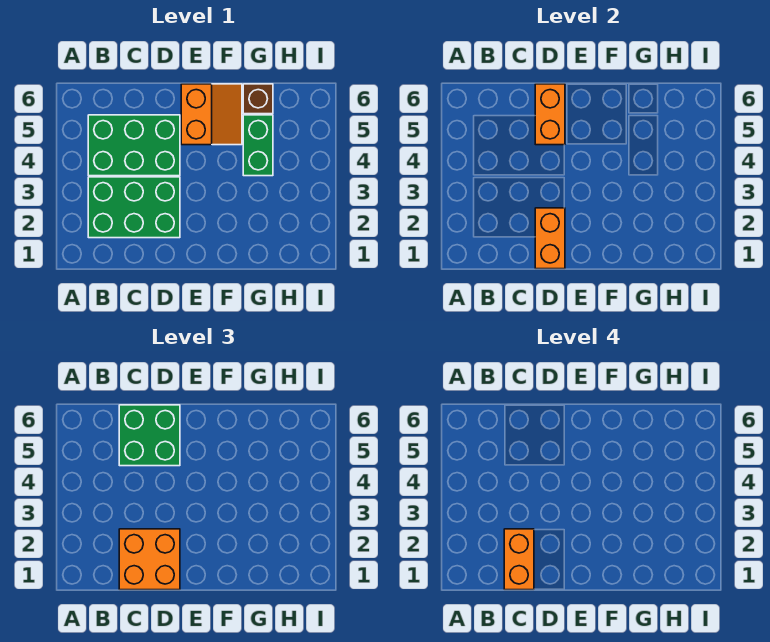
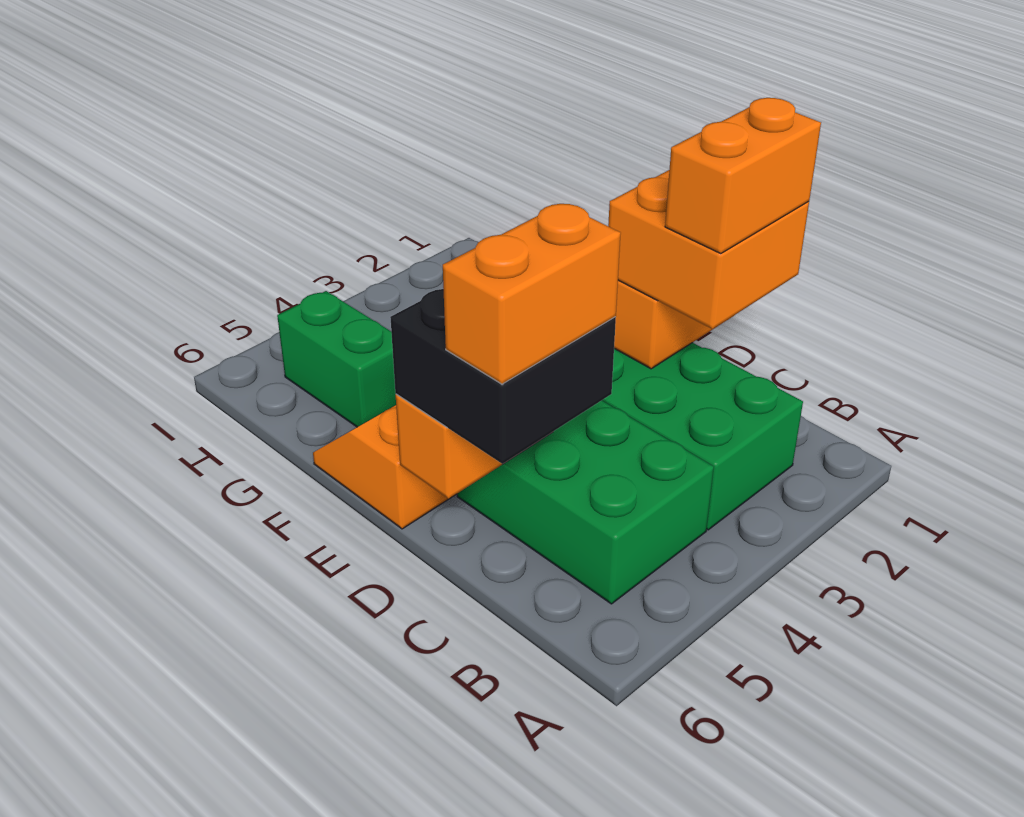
green brick C5:D6 level 3 -> black brick C5:D6 level 3
none -> orange brick C5:C6 level 4
green brick G4:G5 level 1 -> green brick G5:H5 level 1
brown brick G6 level 1 -> none

